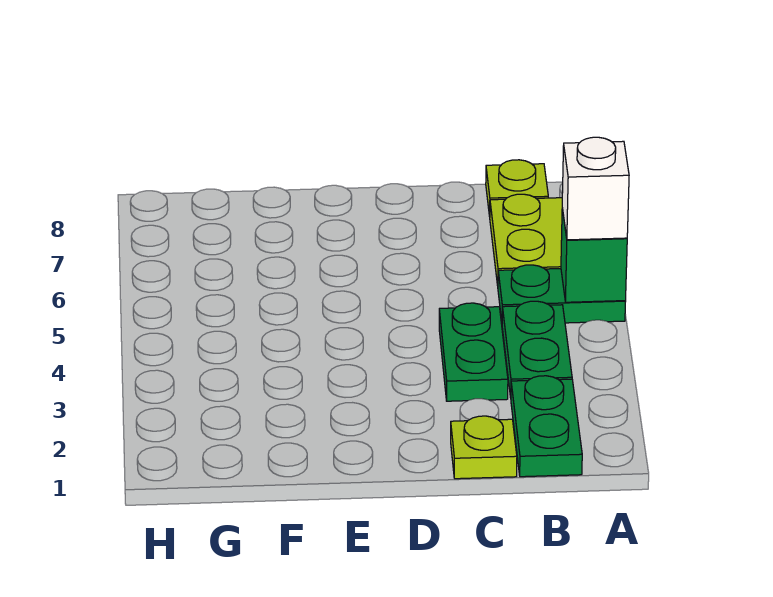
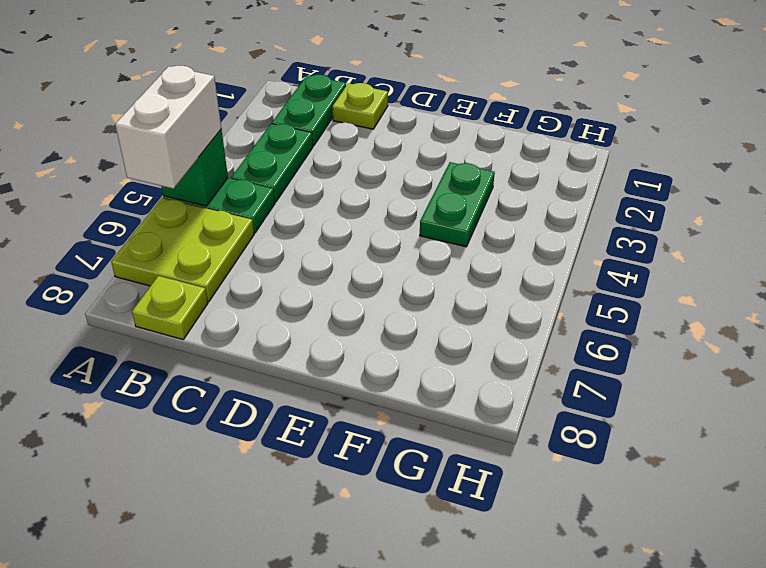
white brick A5 level 3 -> white brick A5:A6 level 3
green plate C3:C4 level 1 -> green plate F3:F4 level 1

